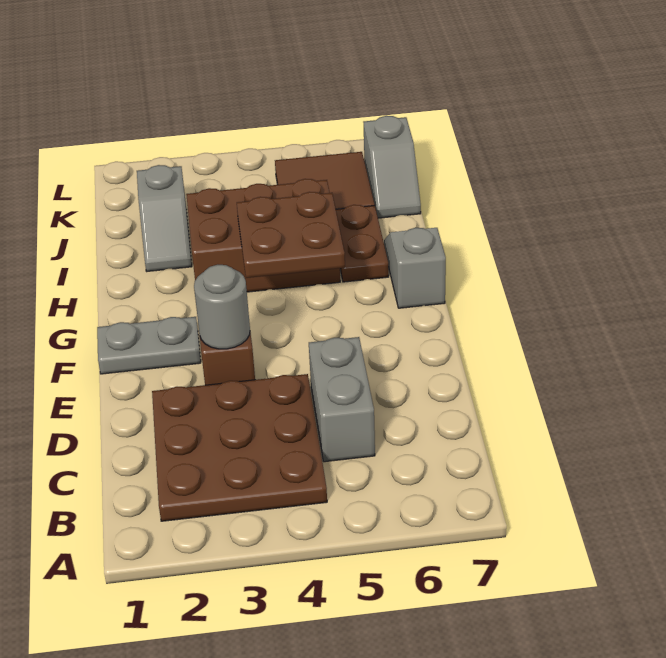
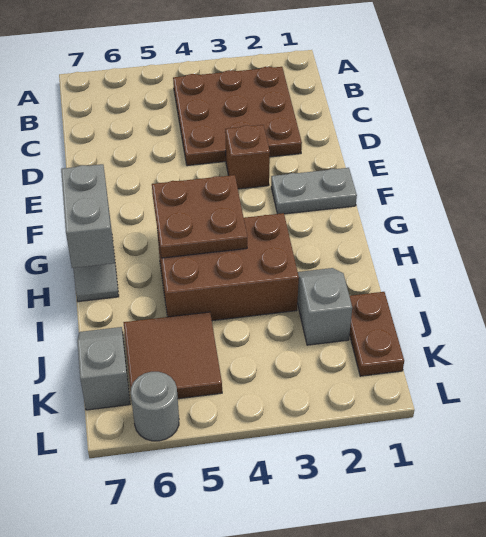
grey brick C5:D5 level 1 -> grey brick G7:H7 level 2
grey round brick E3 level 2 -> grey round brick L6 level 1
brown plate H6:I6 level 1 -> brown plate J1:K1 level 1

